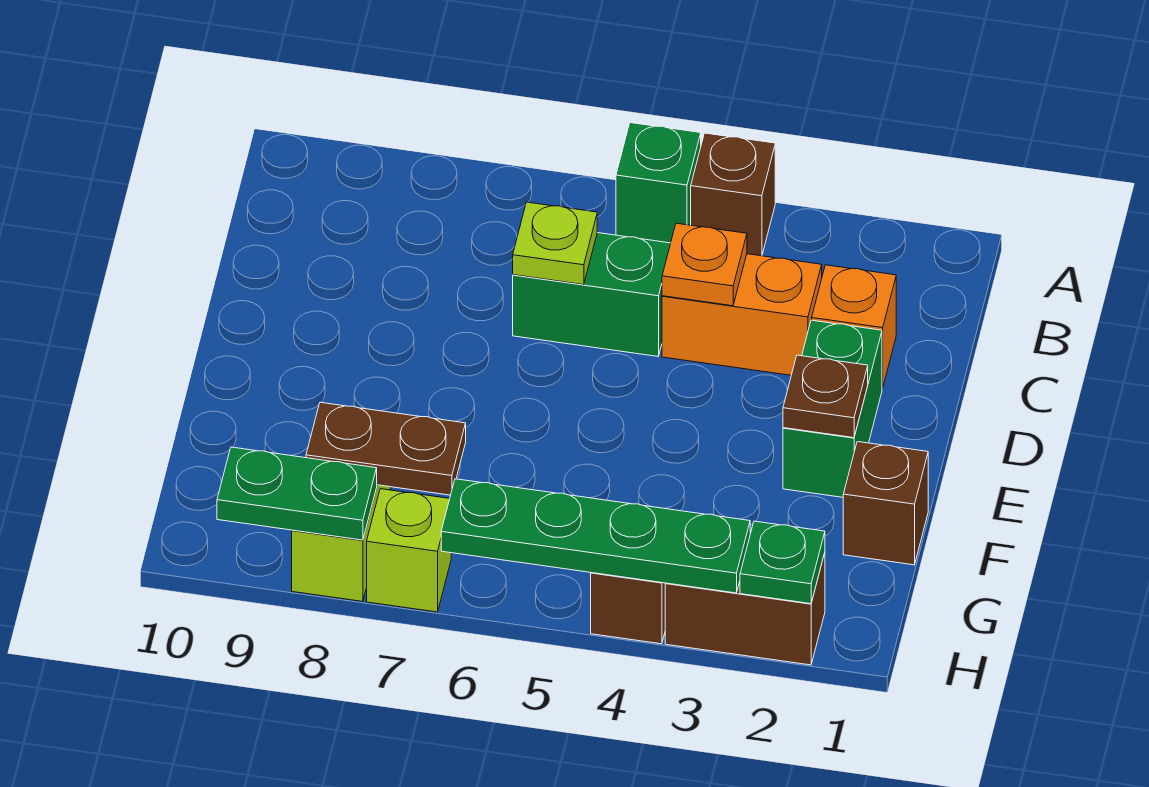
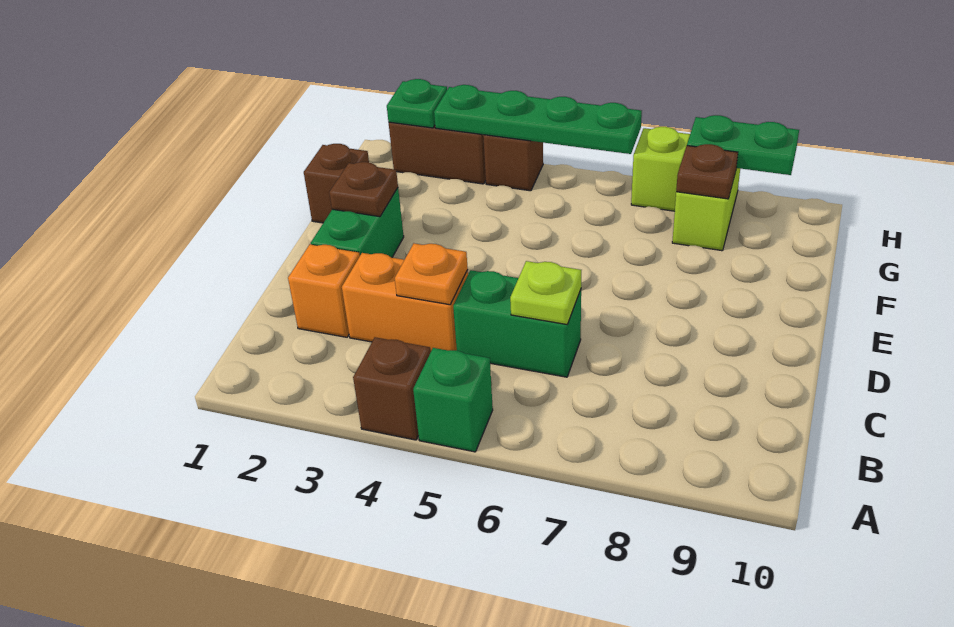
brown plate G7:G8 level 2 -> brown plate G8 level 2

